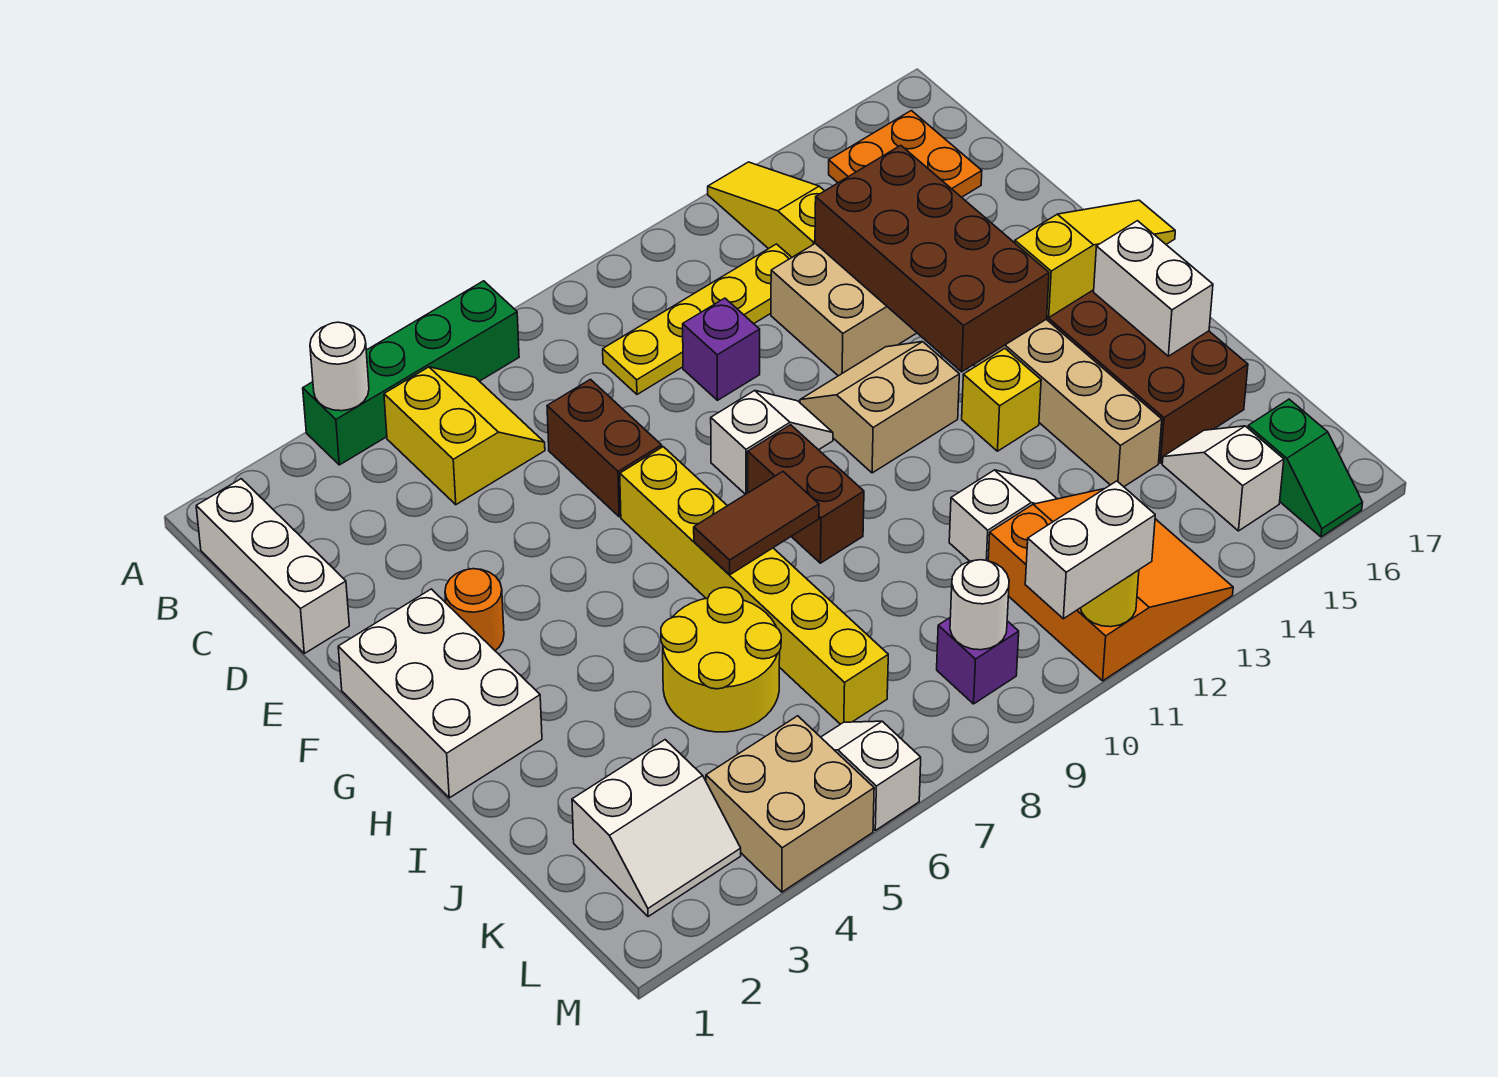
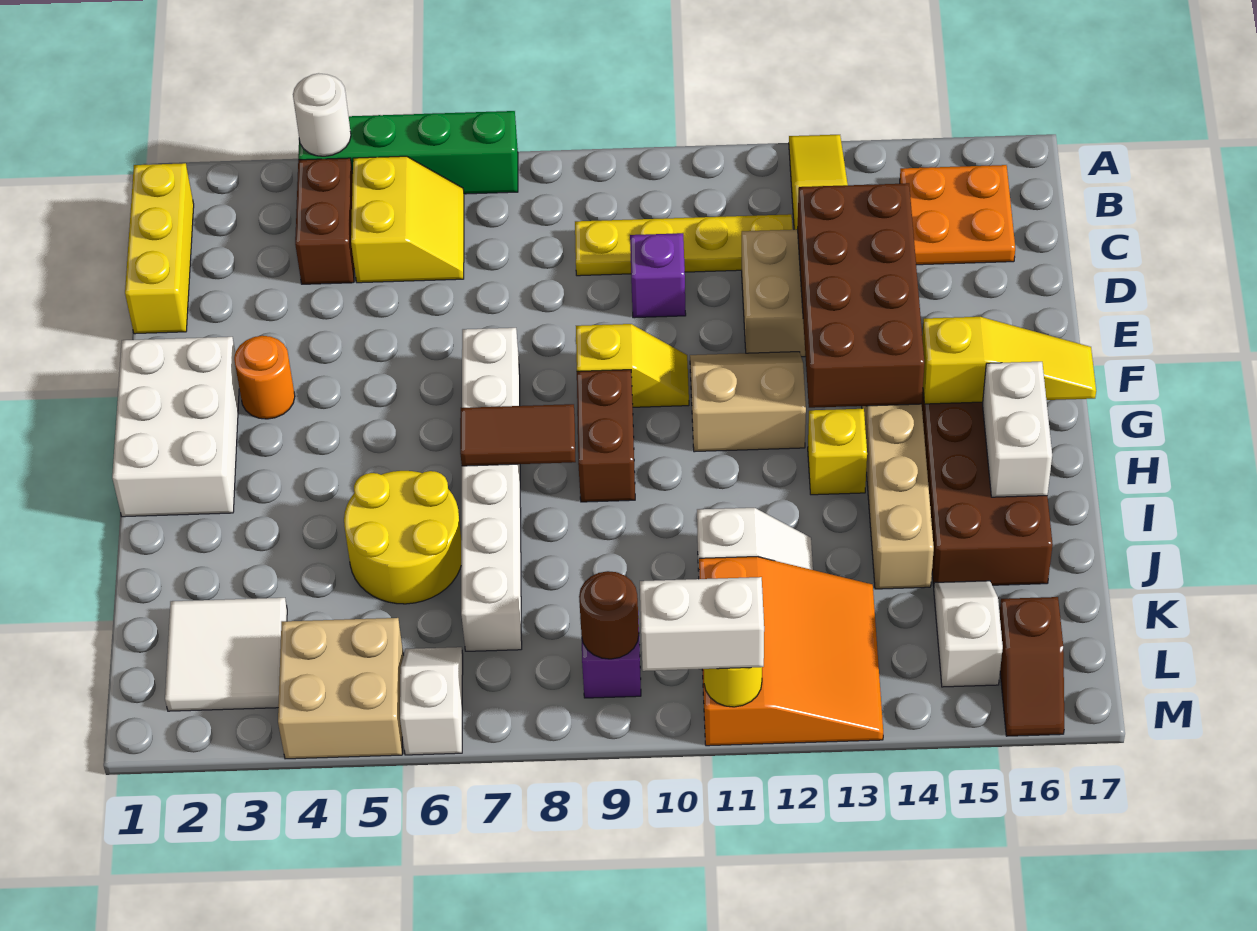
white brick B1:D1 level 1 -> yellow brick B1:D1 level 1
brown brick D7:E7 level 1 -> brown brick B4:C4 level 1
yellow brick F7:K7 level 1 -> white brick F7:K7 level 1
white slope F9:F10 level 1 top 9 -> yellow slope F9:F10 level 1 top 9
white slope K2:L3 level 1 top K -> white tile K2:L3 level 1
white round brick L9 level 2 -> brown round brick L9 level 2
green slope L16:M16 level 1 top L -> brown slope L16:M16 level 1 top L

